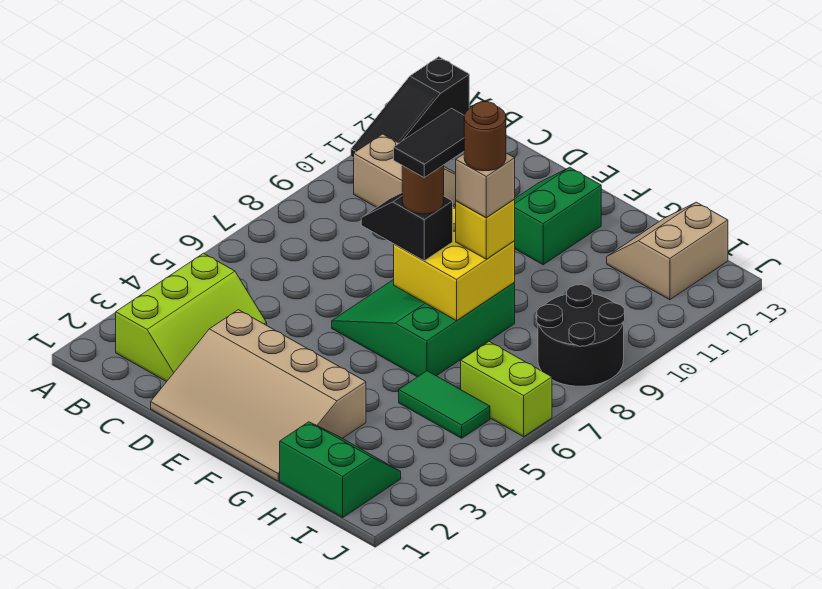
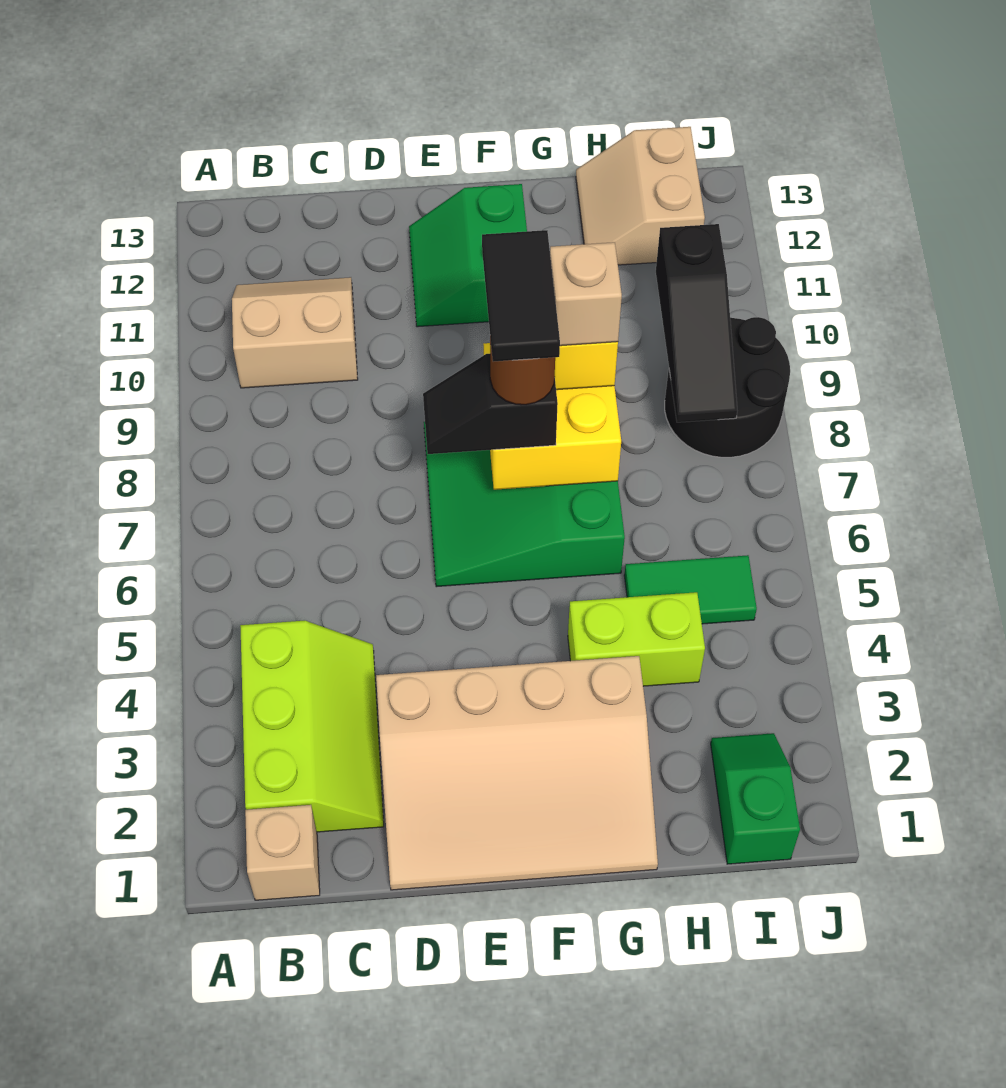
black slope A11:A13 level 1 top 13 -> black slope I8:I10 level 2 top 10
none -> tan brick B1 level 1
brown round brick G8 level 5 -> none
green slope H1:I2 level 1 top 1 -> green slope I1:I2 level 1 top 1
lime brick I6:J6 level 1 -> lime brick G4:H4 level 1

